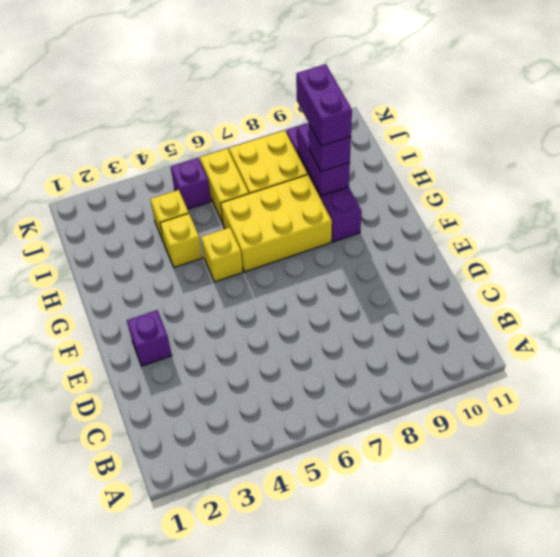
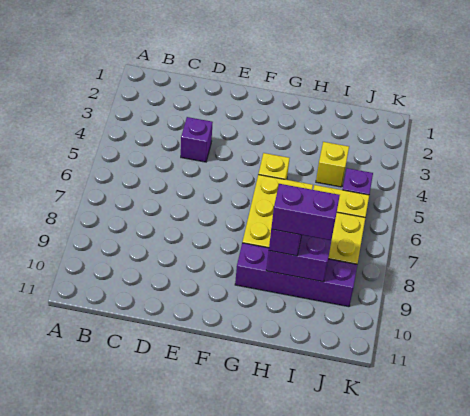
purple brick E2 level 1 -> purple brick D4 level 1
yellow brick H4 level 1 -> none

